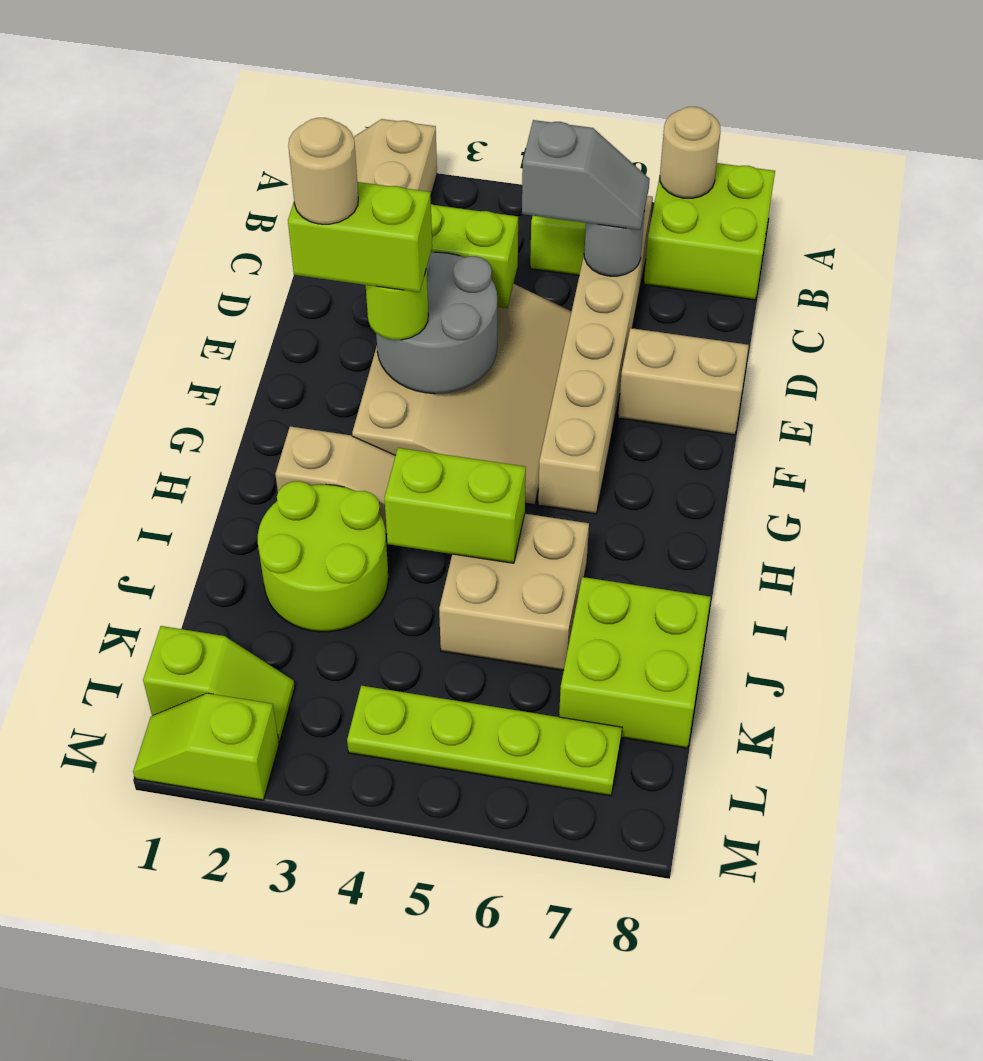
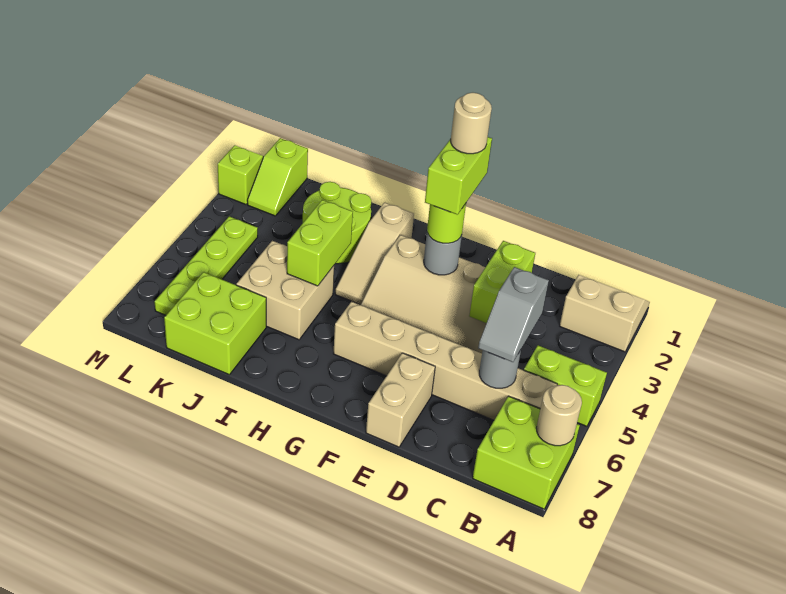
grey round brick E3:F4 level 2 -> grey round brick F3 level 2

